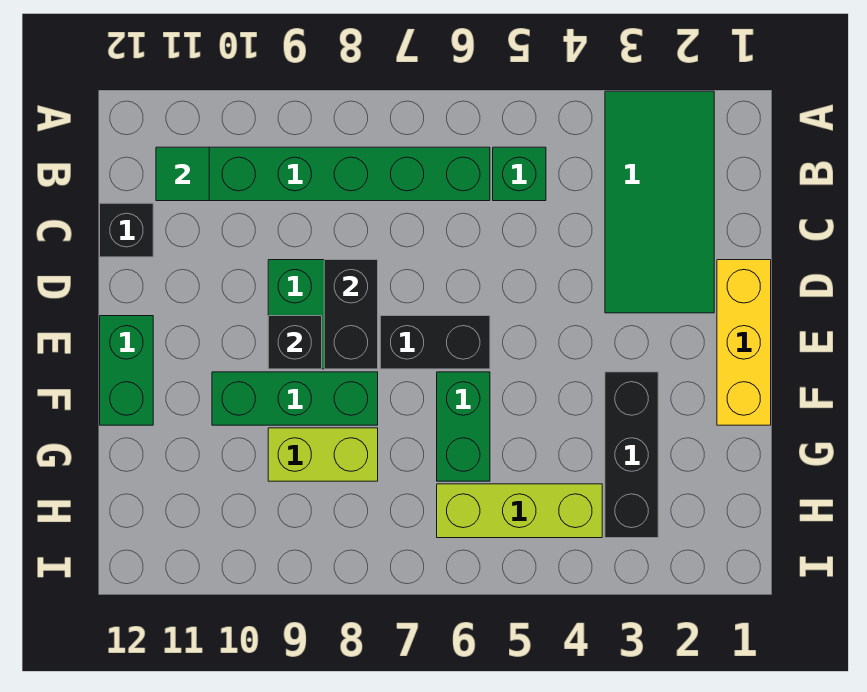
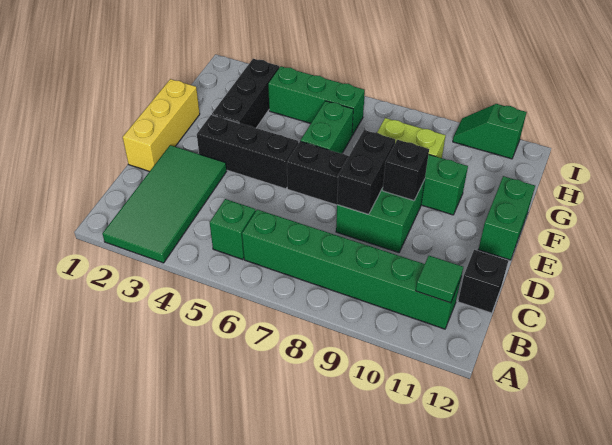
none -> black brick E3:E5 level 1
lime brick H4:H6 level 1 -> green brick H4:H6 level 1
none -> green slope I10:I11 level 1 top 11

